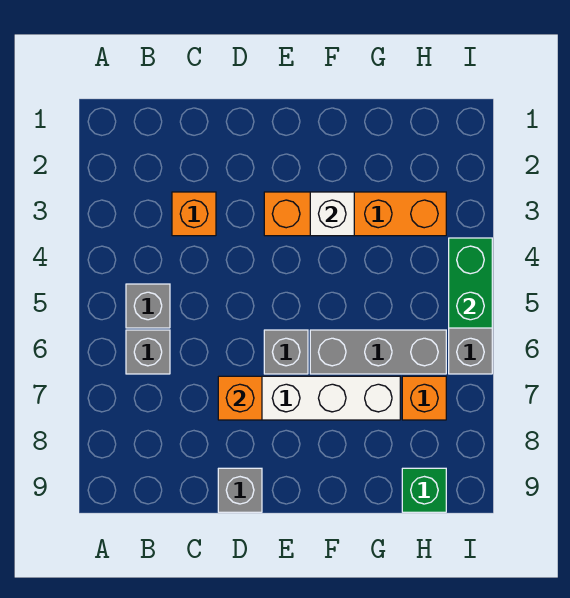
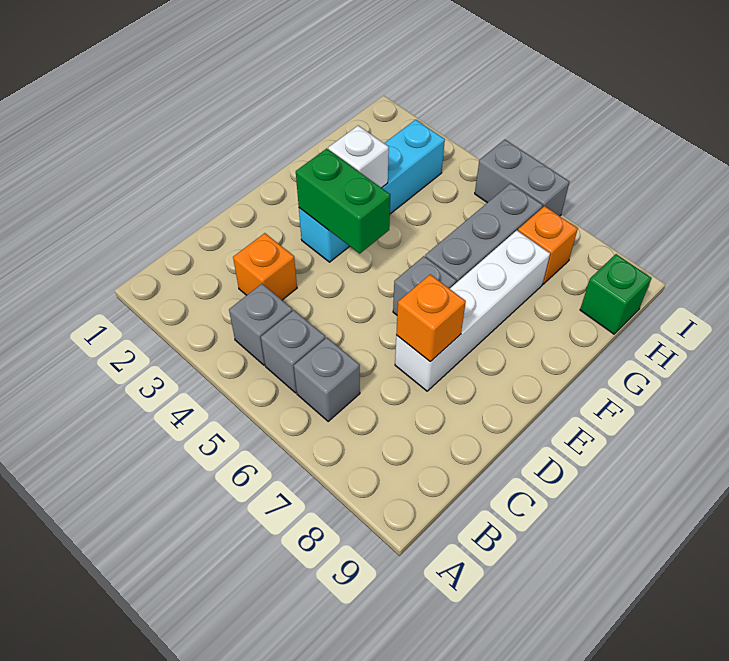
grey brick D9 level 1 -> grey brick B4 level 1
orange brick E3:H3 level 1 -> cyan brick E3:H3 level 1
green brick I4:I5 level 2 -> green brick E3:E4 level 2

